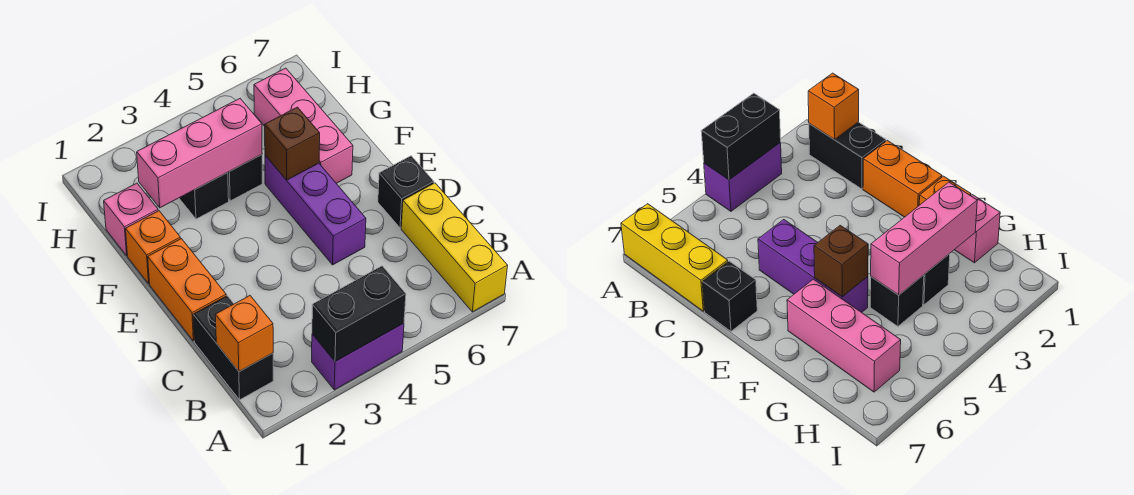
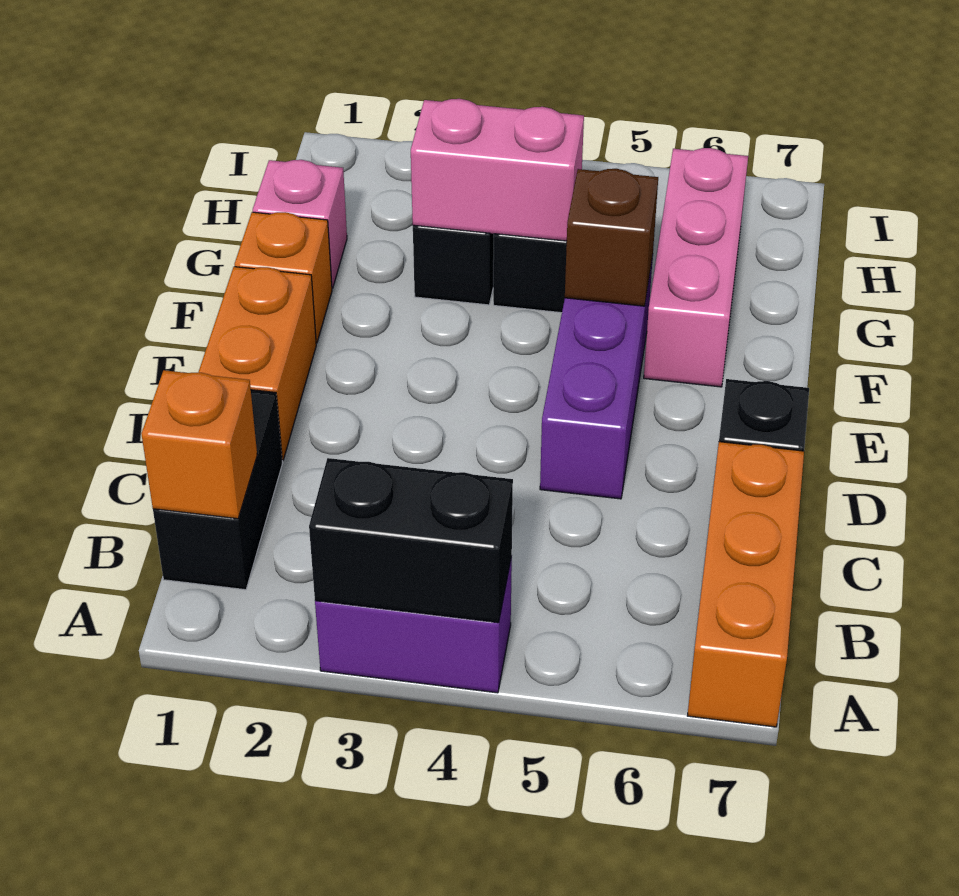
yellow brick A7:C7 level 1 -> orange brick A7:C7 level 1
pink brick G2:G4 level 2 -> pink brick G3:G4 level 2

